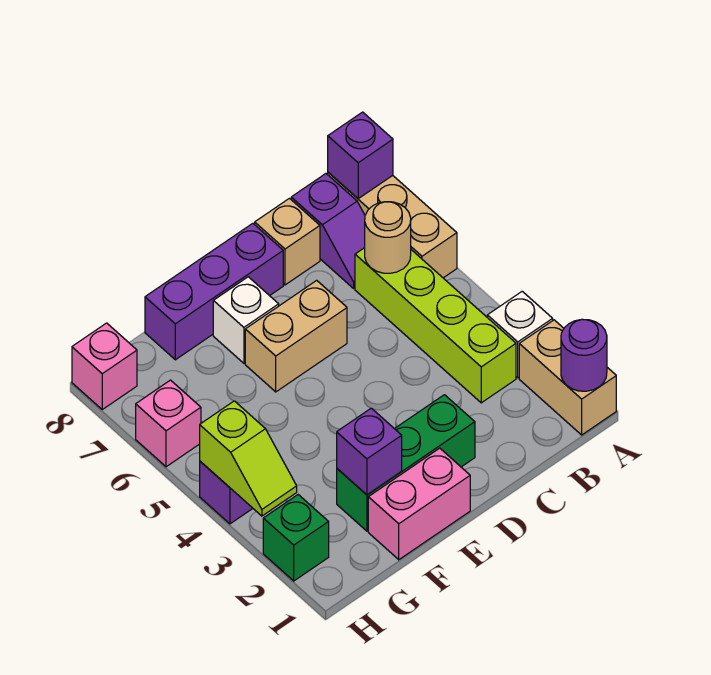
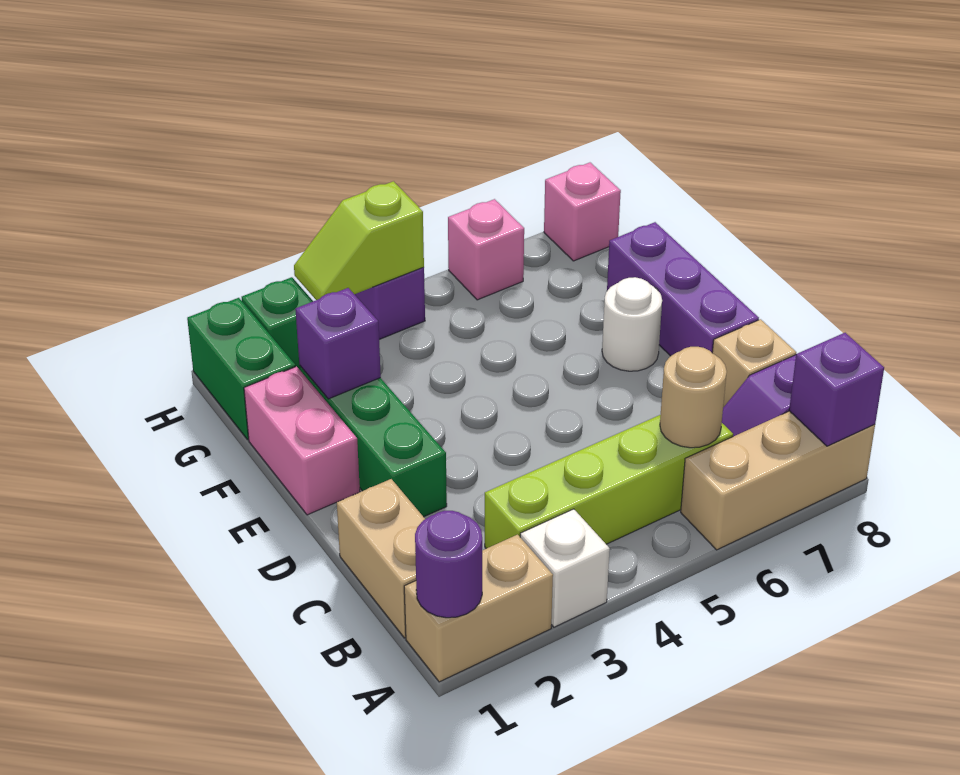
tan brick D6:E6 level 1 -> tan brick B1:C1 level 1
white brick E7 level 1 -> white round brick E7 level 1
none -> green brick G1:H1 level 1

